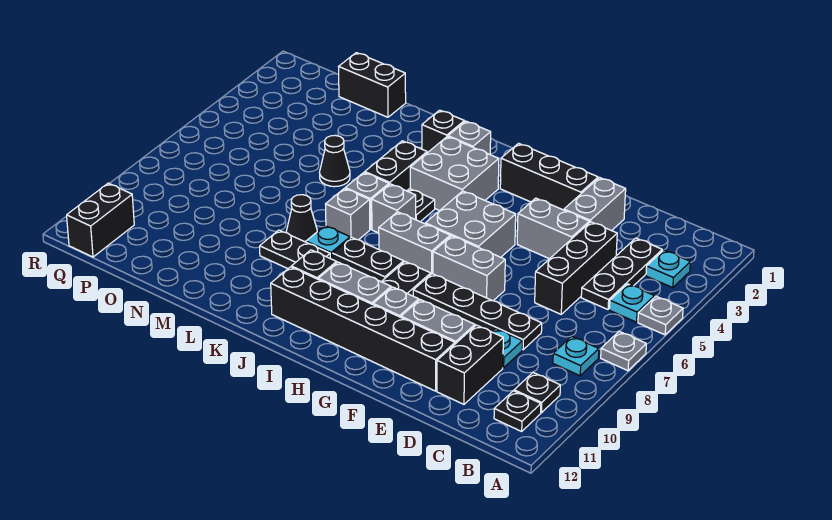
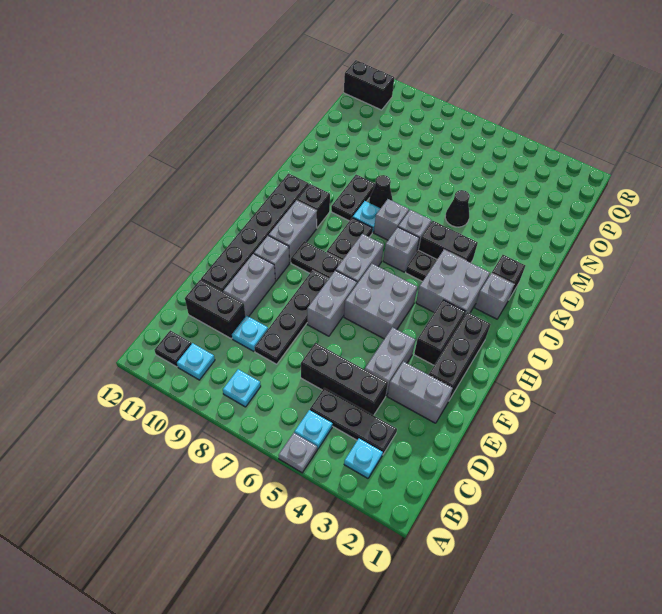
grey plate A7 level 1 -> none
black plate B10 level 1 -> cyan plate B10 level 1
black brick N1:O1 level 1 -> black brick G3:H3 level 1

